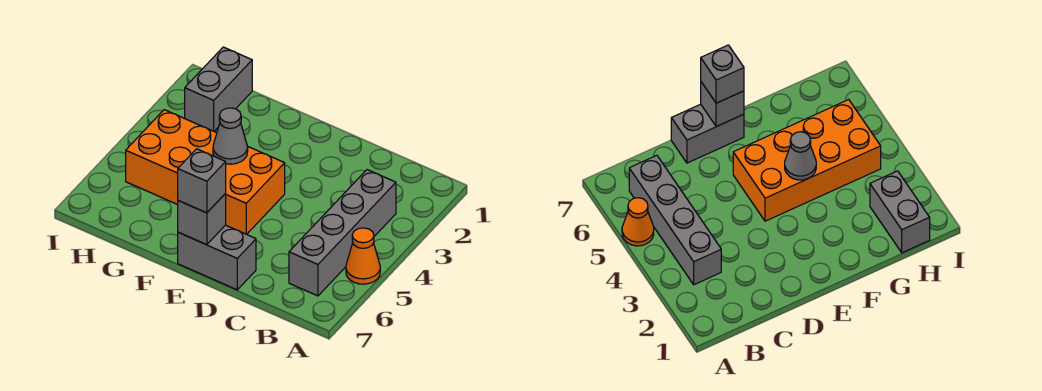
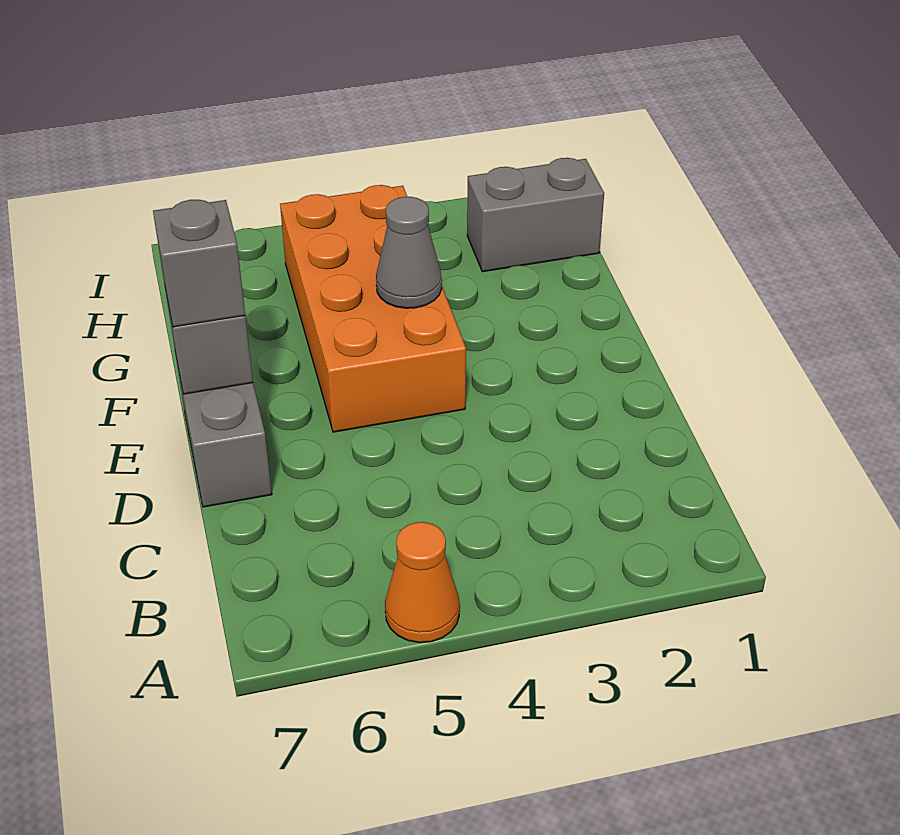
grey brick B3:B6 level 1 -> none

